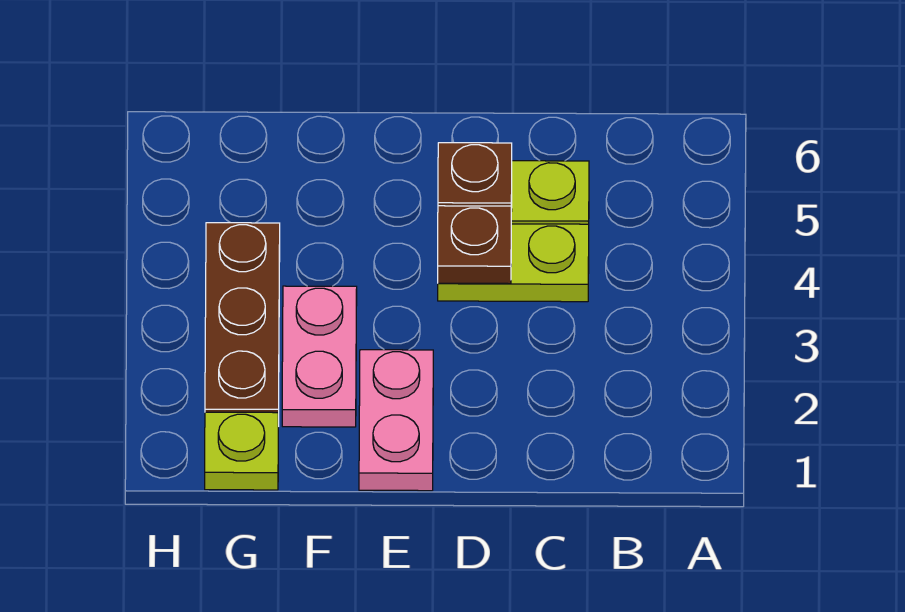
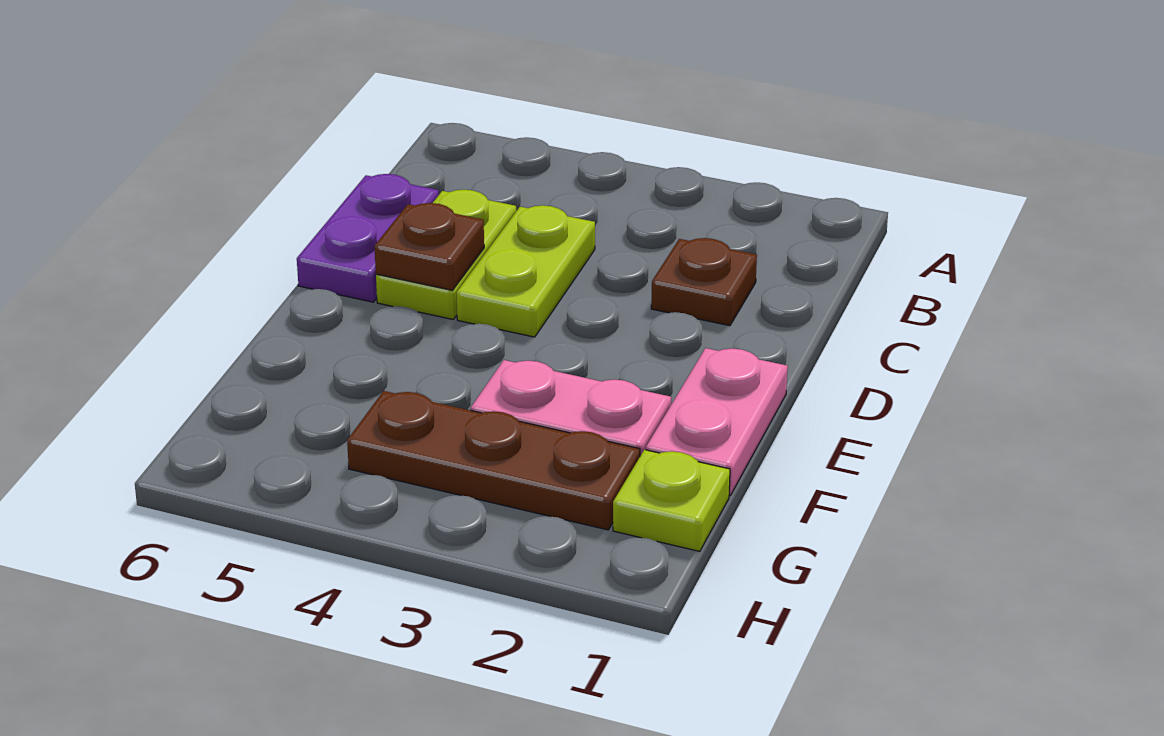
none -> purple plate C6:D6 level 1
brown plate D4 level 2 -> brown plate C2 level 1
pink plate E1:E2 level 1 -> pink plate E1:F1 level 1

